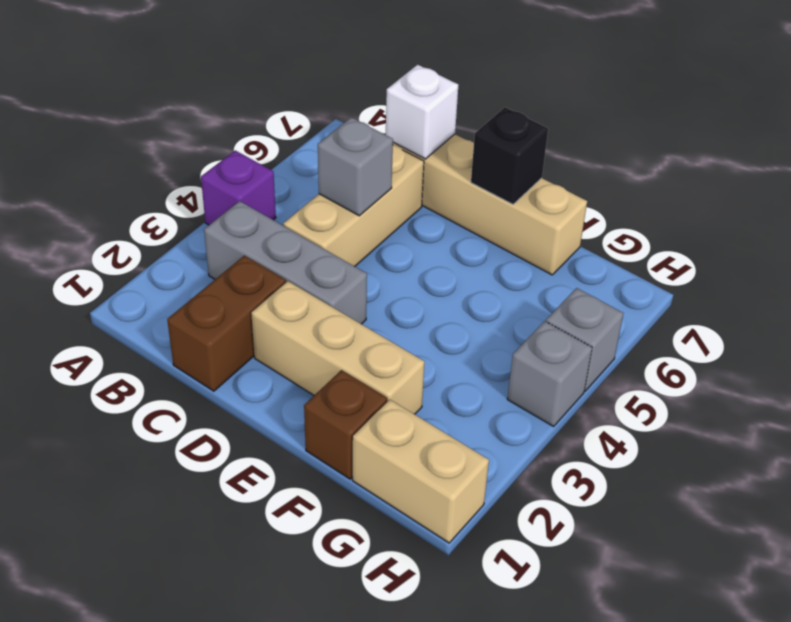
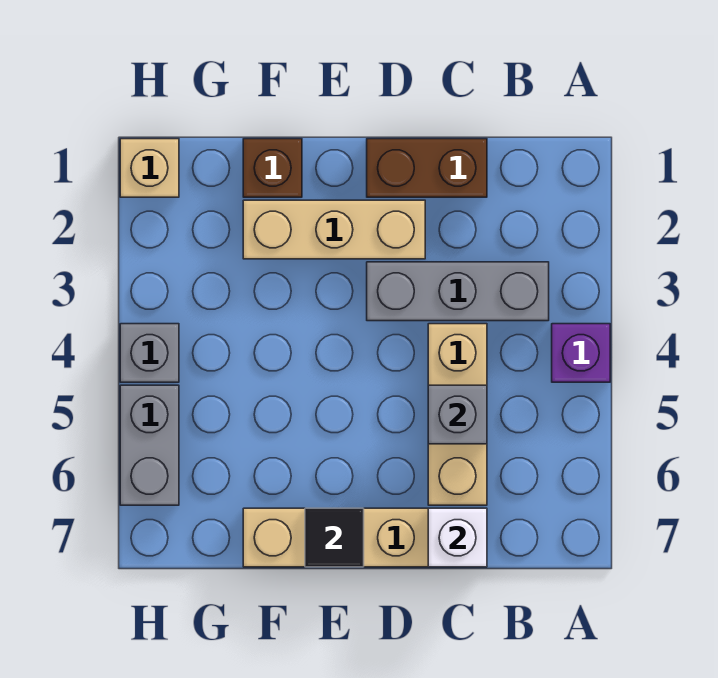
brown brick C1:C2 level 1 -> brown brick C1:D1 level 1
black brick E7 level 2 -> black tile E7 level 2
tan brick G1:H1 level 1 -> tan brick H1 level 1
grey brick H5 level 1 -> grey brick H5:H6 level 1

